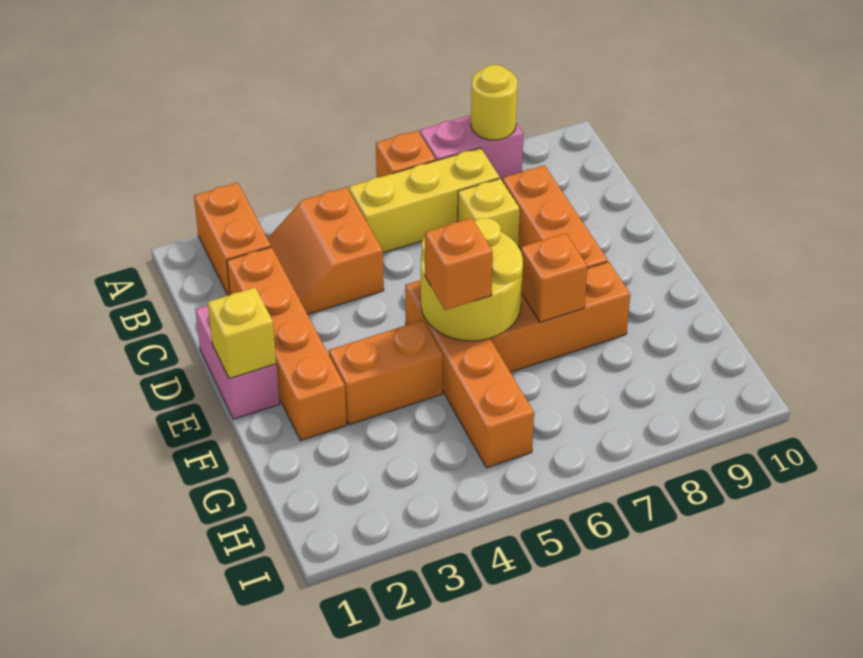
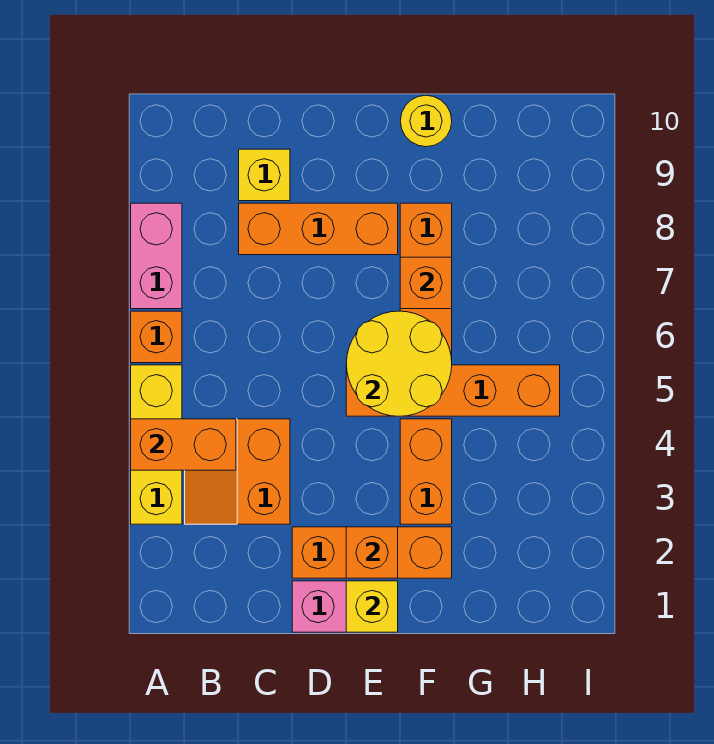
orange brick A2:B2 level 1 -> orange brick A4:B4 level 2
yellow round brick A8 level 2 -> yellow round brick F10 level 1
orange slope B3:C4 level 1 top 4 -> orange slope B3:C4 level 1 top C
yellow brick B5:B7 level 1 -> yellow brick A3:A5 level 1
orange brick C2:F2 level 1 -> orange brick D2:F2 level 1
yellow brick C7 level 1 -> yellow brick C9 level 1
orange brick F5 level 3 -> orange brick E2 level 2

